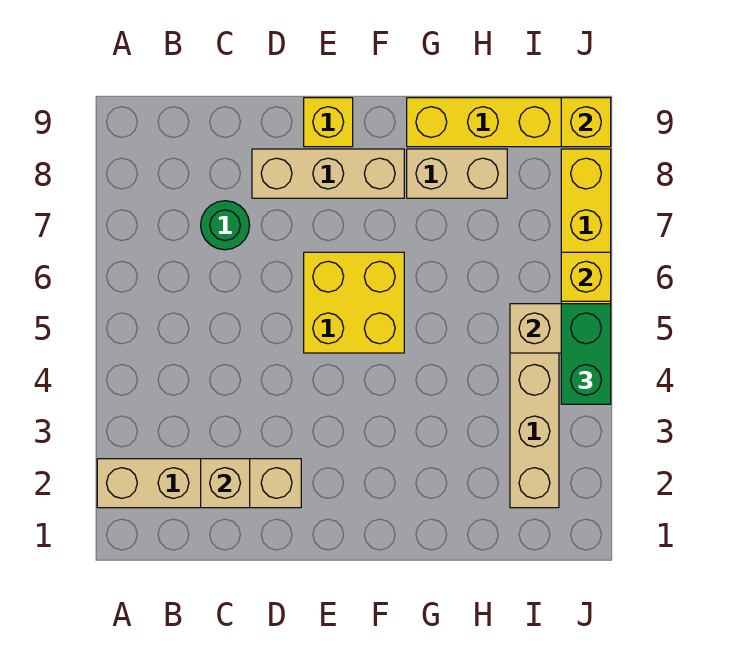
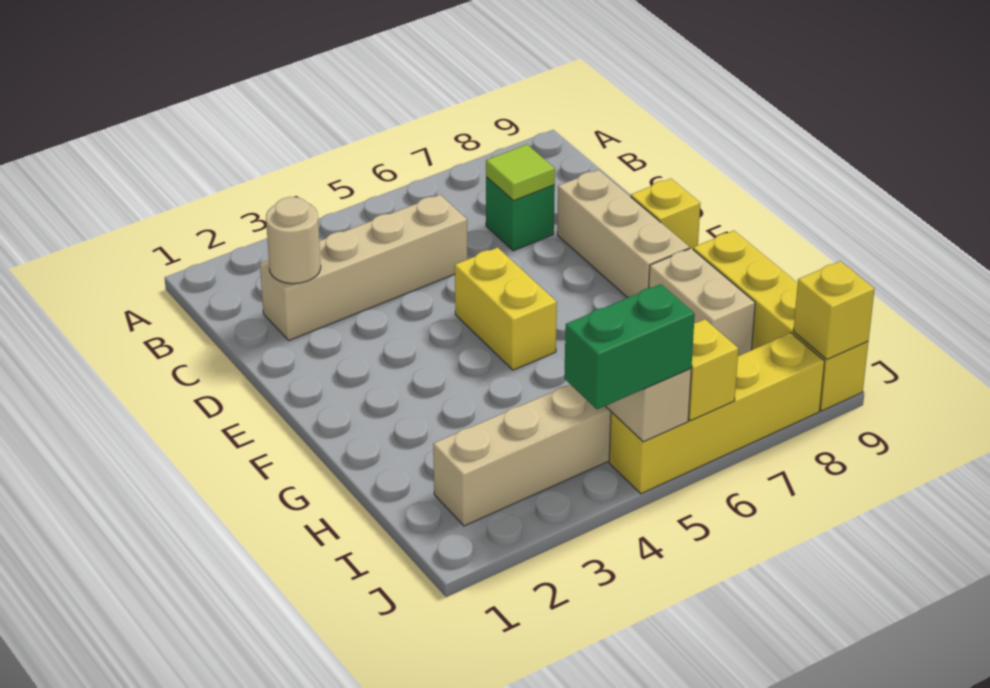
tan brick A2:D2 level 1 -> tan brick C2:C5 level 1
tan brick C2 level 2 -> tan round brick C2 level 2
green round brick C7 level 1 -> green brick C7 level 1
none -> lime tile C7 level 2
yellow brick E5:F6 level 1 -> yellow brick E5:F5 level 1

